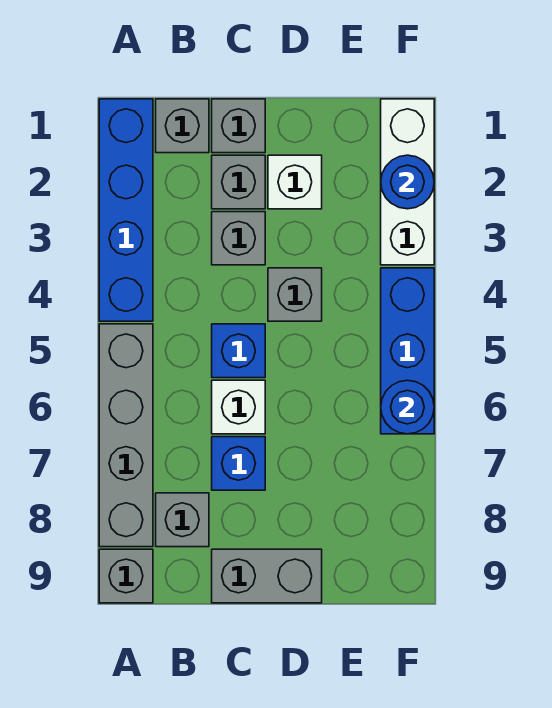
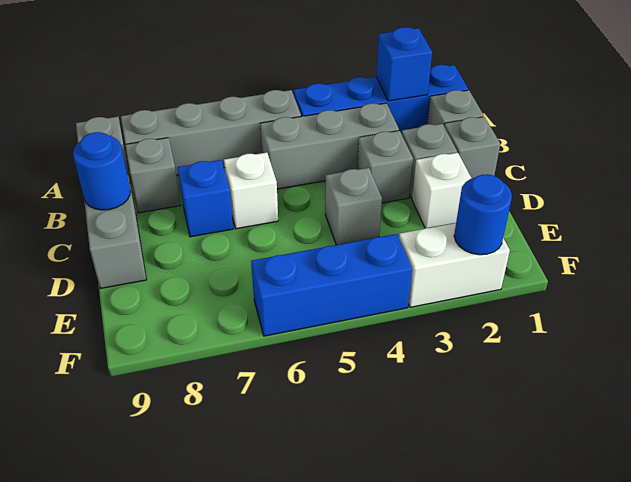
none -> grey brick B3:B5 level 1
blue brick C5 level 1 -> blue brick A2 level 2
white brick F1:F3 level 1 -> white brick F2:F3 level 1
blue round brick F6 level 2 -> blue round brick C9 level 2

